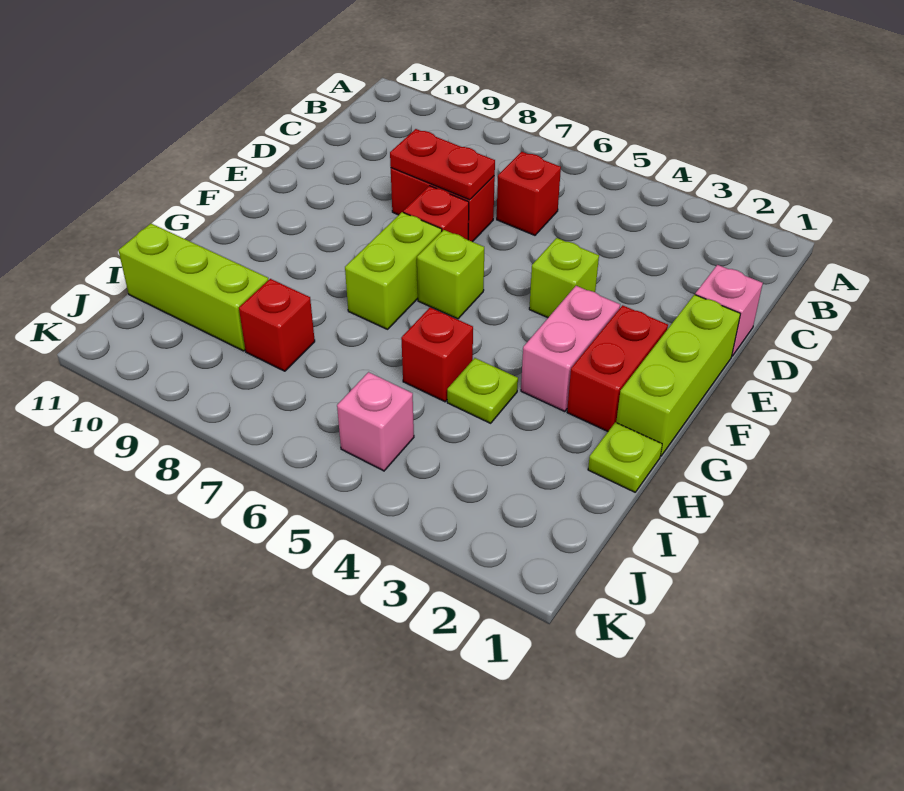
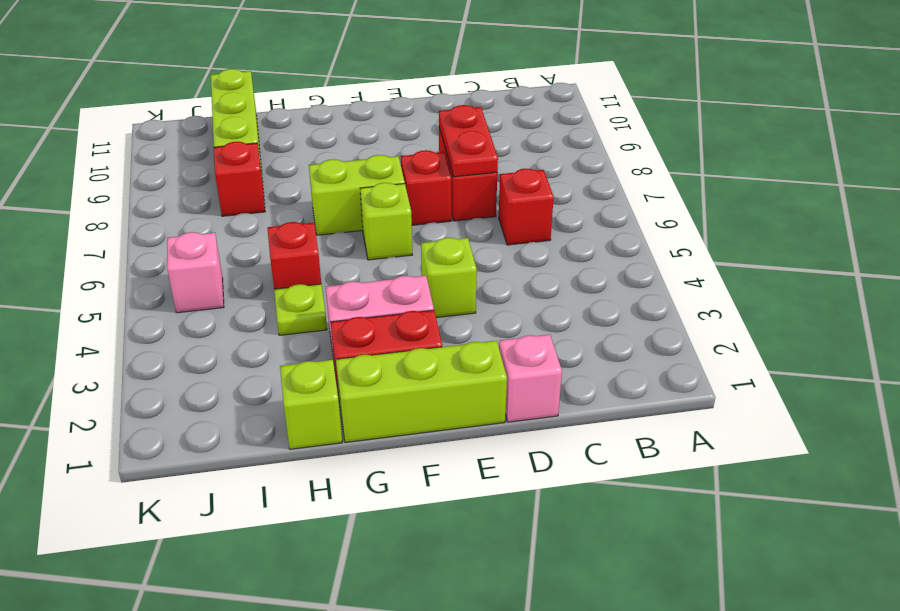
lime plate H1 level 1 -> lime brick H1 level 1

